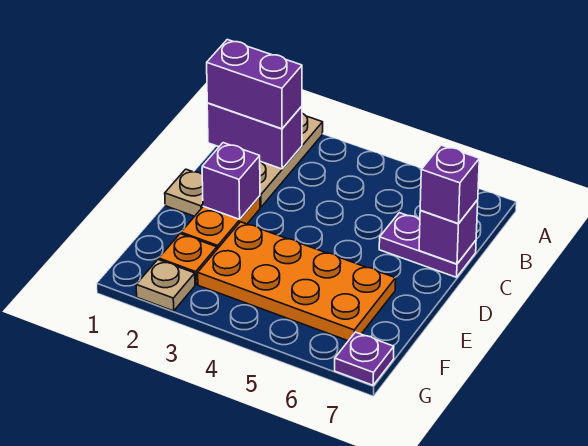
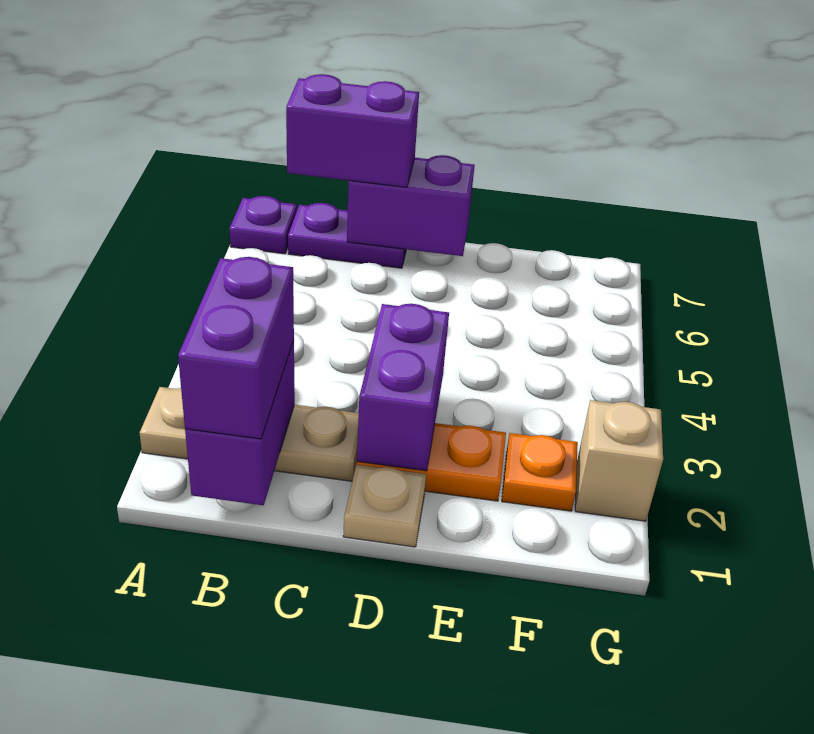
purple plate C6:C7 level 1 -> purple plate B7:C7 level 1
purple brick C7 level 2 -> purple brick C7:D7 level 2
purple brick C7 level 3 -> purple brick B7:C7 level 3
purple brick D2 level 2 -> purple brick D2:D3 level 2
orange plate E3:F6 level 1 -> none
tan plate G2 level 1 -> tan brick G2 level 1
purple plate G7 level 1 -> purple plate A7 level 1

